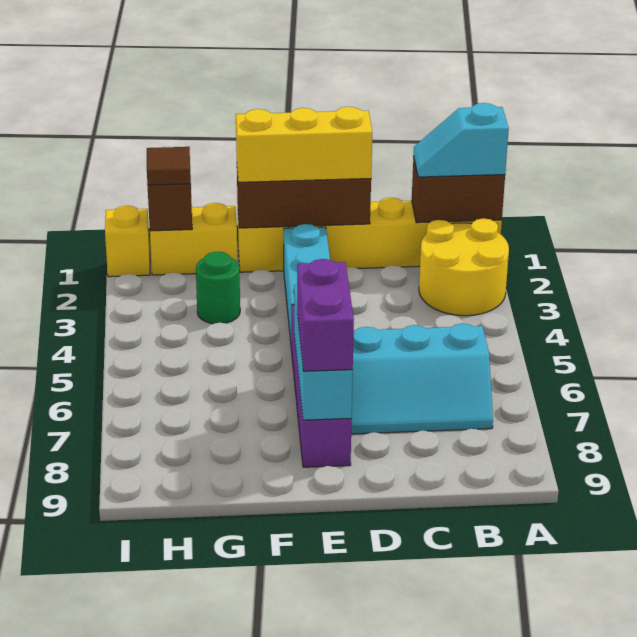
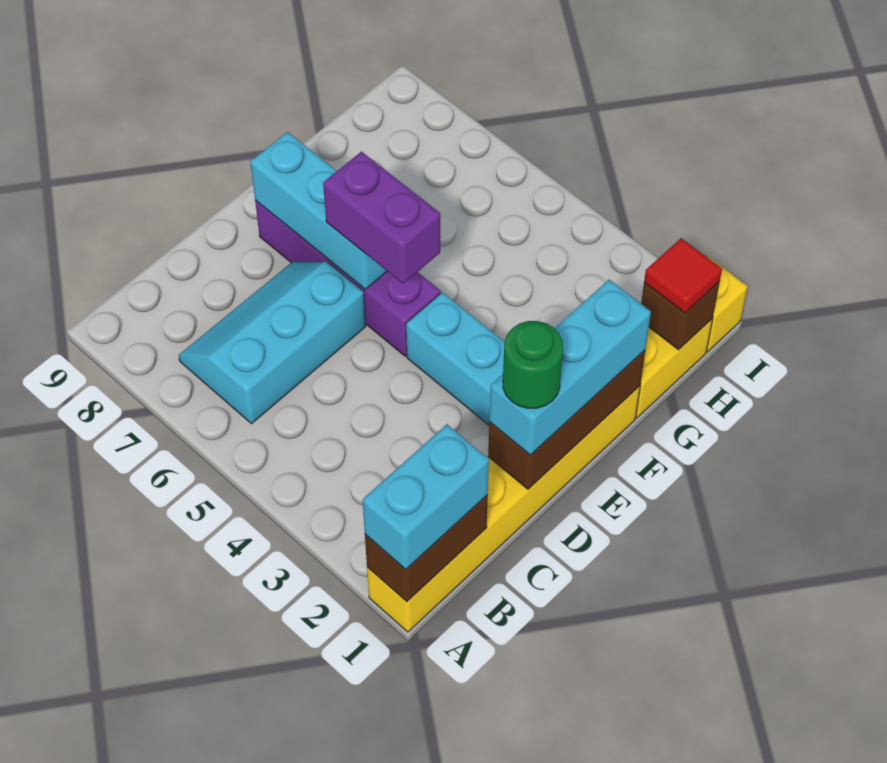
cyan slope A1:B1 level 3 top A -> cyan brick A1:B1 level 3
yellow round brick A2:B3 level 1 -> none
yellow brick D1:F1 level 3 -> cyan brick D1:F1 level 3
purple brick E7:E8 level 3 -> purple brick E5:E6 level 3
green round brick G3 level 1 -> green round brick D1 level 4
brown tile H1 level 3 -> red tile H1 level 3

